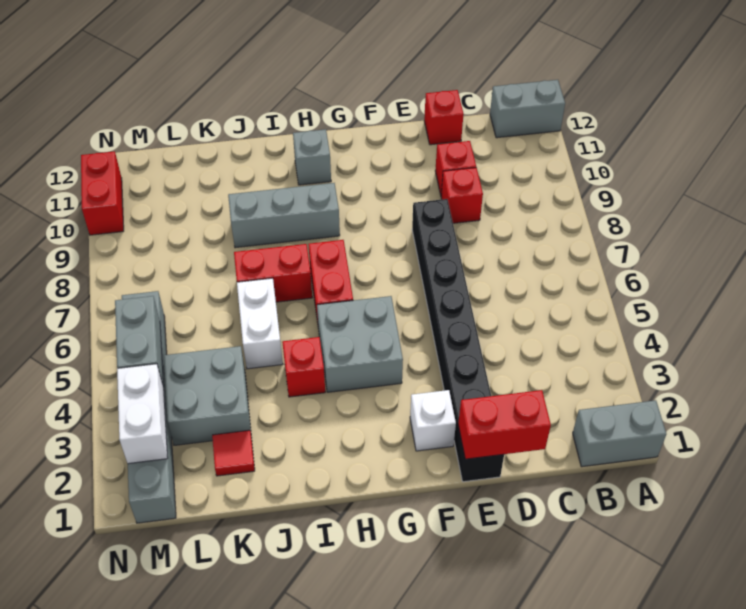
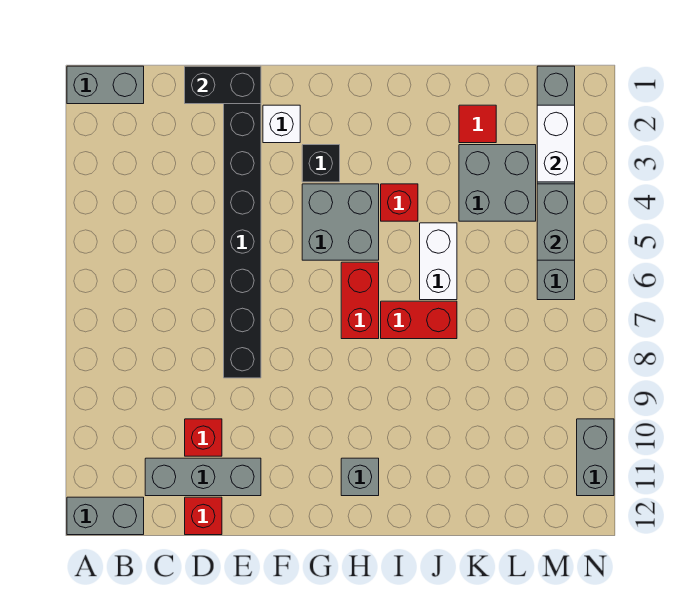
red brick D1:E1 level 2 -> black brick D1:E1 level 2
red brick D9 level 1 -> none
none -> black brick G3 level 1
grey brick H9:J9 level 1 -> grey brick C11:E11 level 1
red brick N10:N11 level 1 -> grey brick N10:N11 level 1

